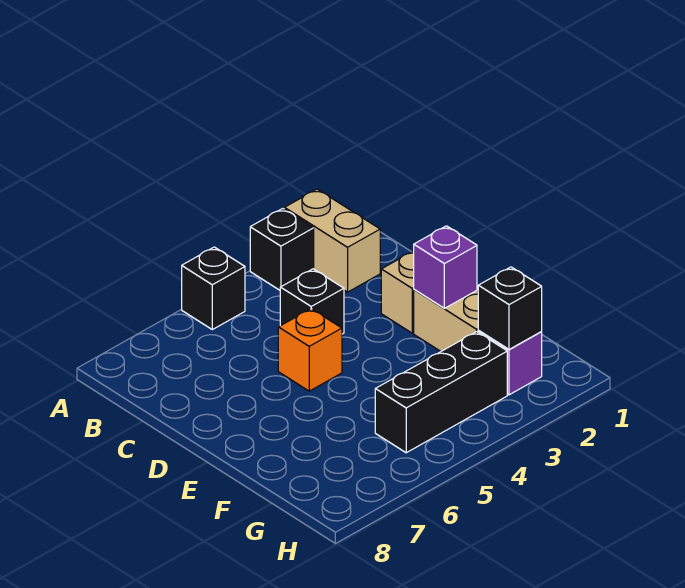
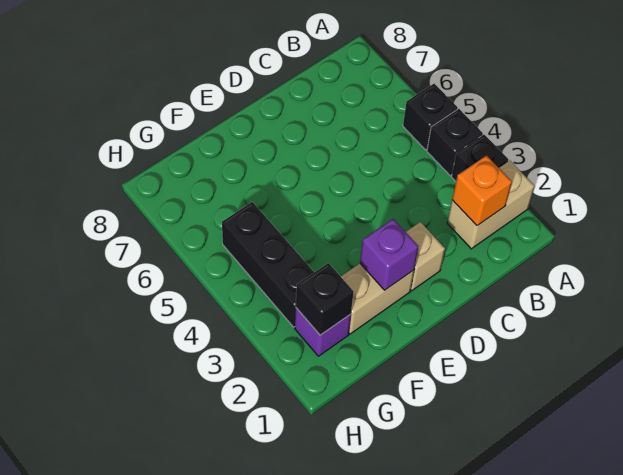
black brick C4 level 1 -> black brick A4 level 1
orange brick D5 level 1 -> orange brick B2 level 2

